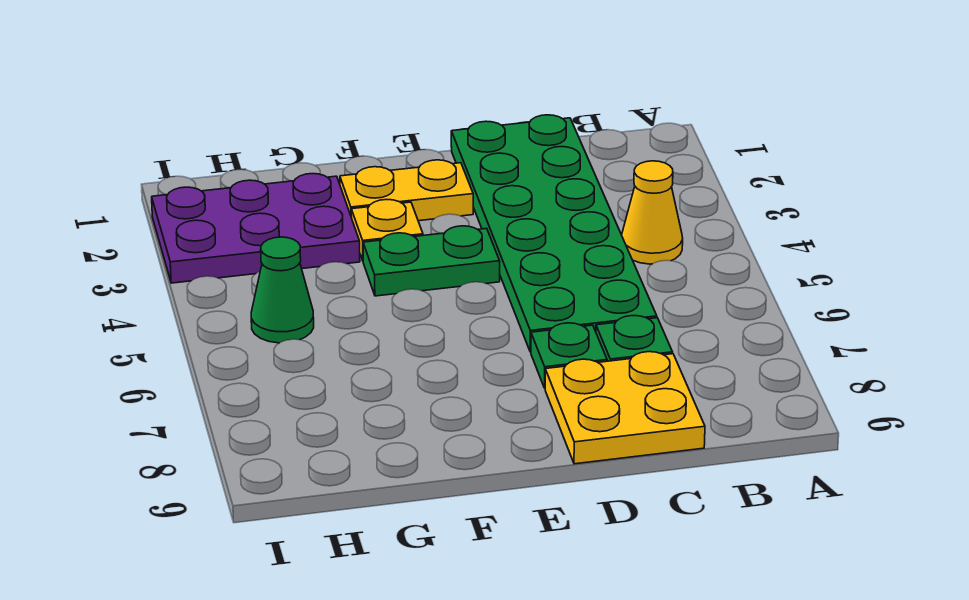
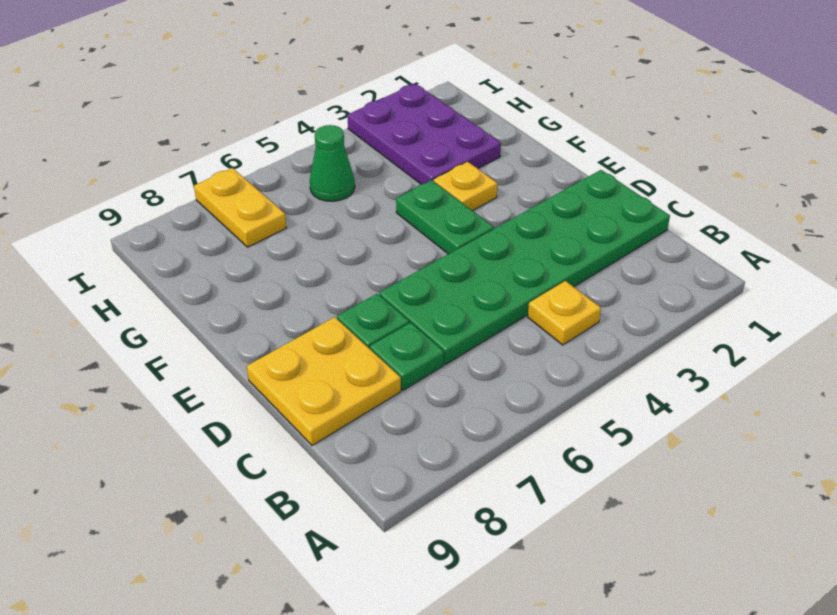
yellow cone B4 level 1 -> yellow plate B4 level 1
yellow plate E2:F2 level 1 -> yellow plate H7:I7 level 1

